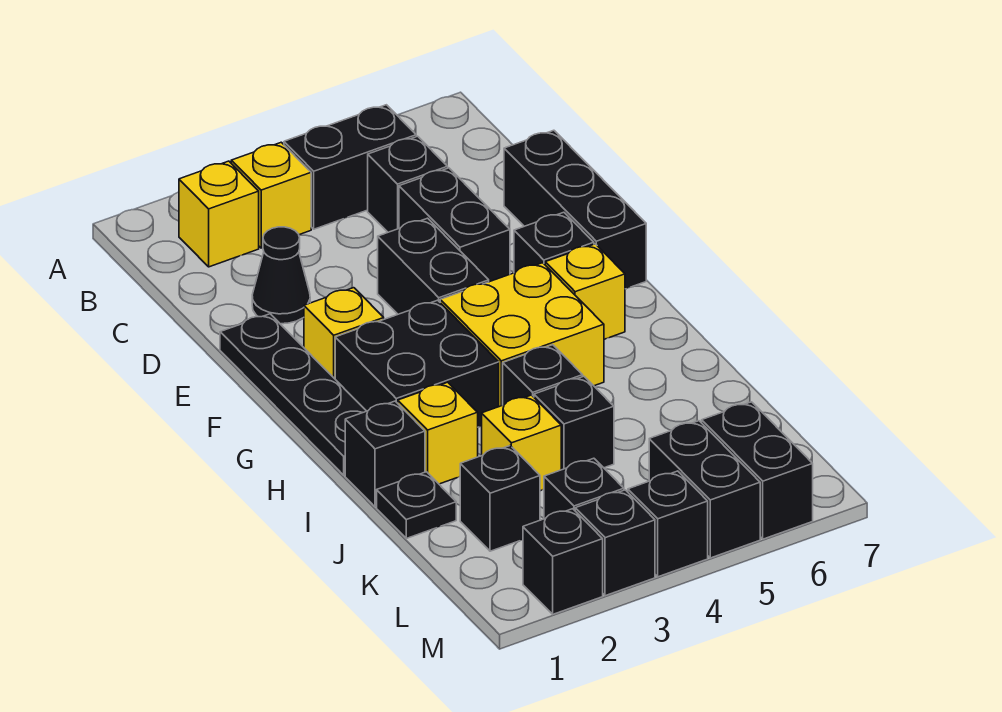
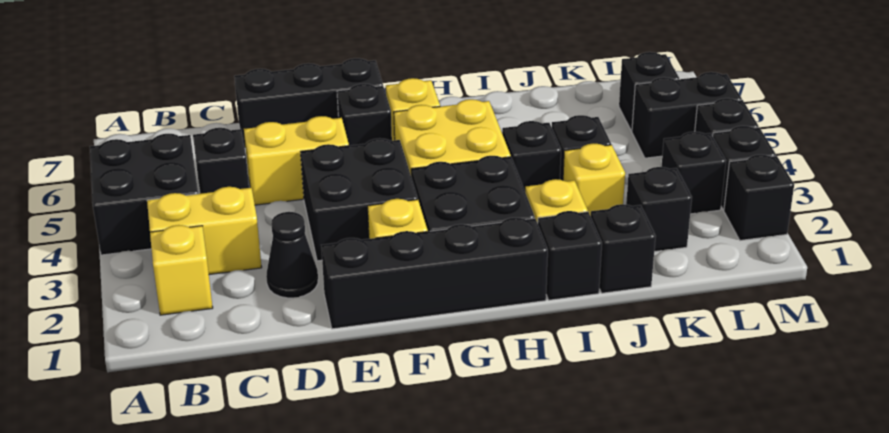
yellow brick B3 level 1 -> yellow brick B3:C3 level 1
black brick B4:B5 level 1 -> black brick A4:B5 level 1
black brick D5:E5 level 1 -> yellow brick D5:E5 level 1
black plate E1:H1 level 1 -> black brick E1:H1 level 1
black brick E4:F4 level 1 -> black brick E3:F4 level 1
black plate J1 level 1 -> black brick J1 level 1
black brick L6:M6 level 1 -> black brick L6 level 1

